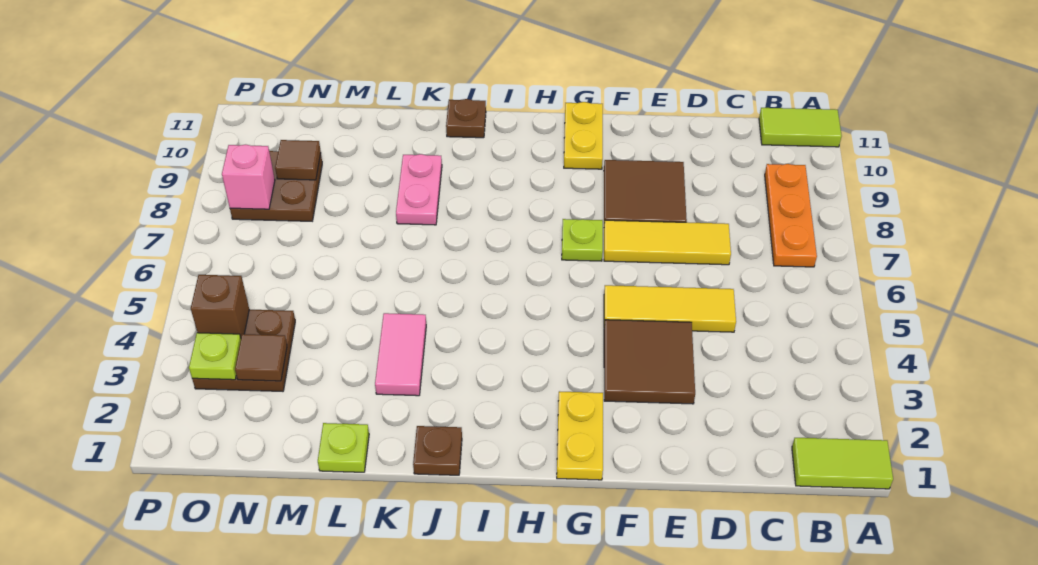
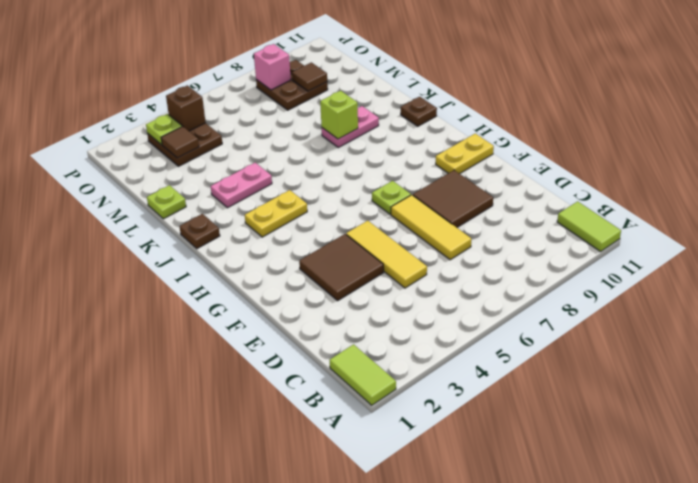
orange plate B7:B9 level 1 -> none
yellow plate G1:G2 level 1 -> yellow plate I3:I4 level 1
pink tile K3:K4 level 1 -> pink plate K3:K4 level 1
none -> lime brick K8 level 2

